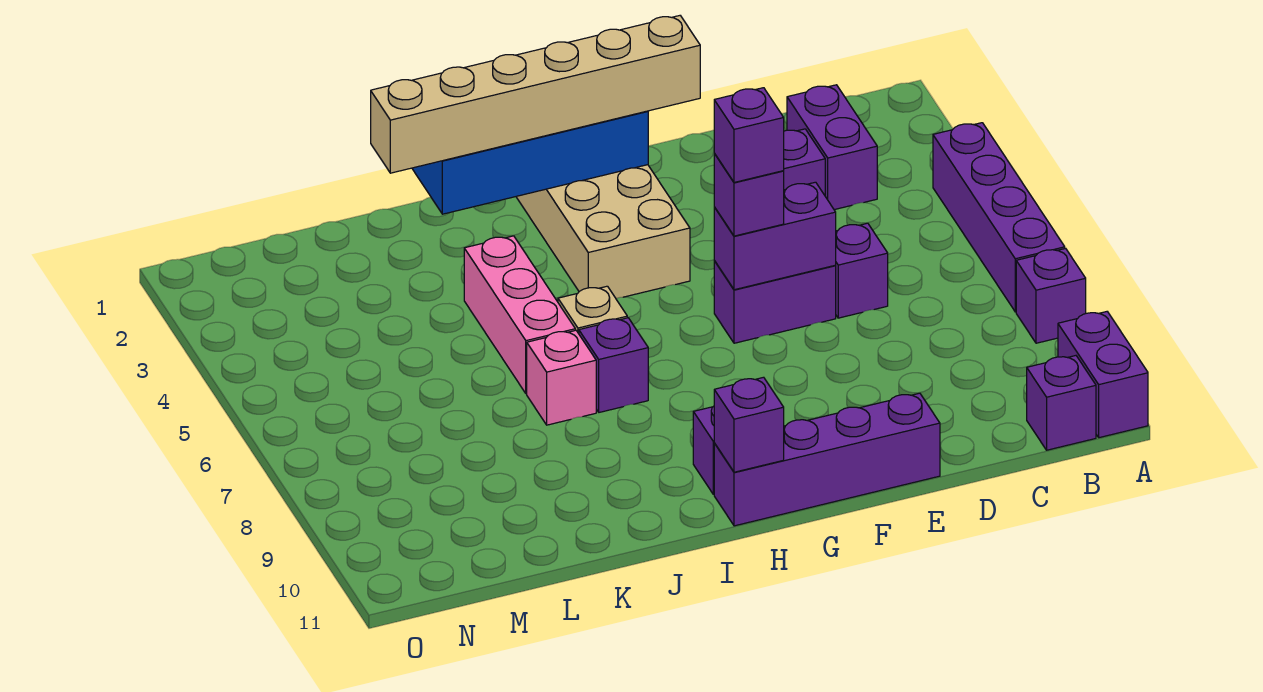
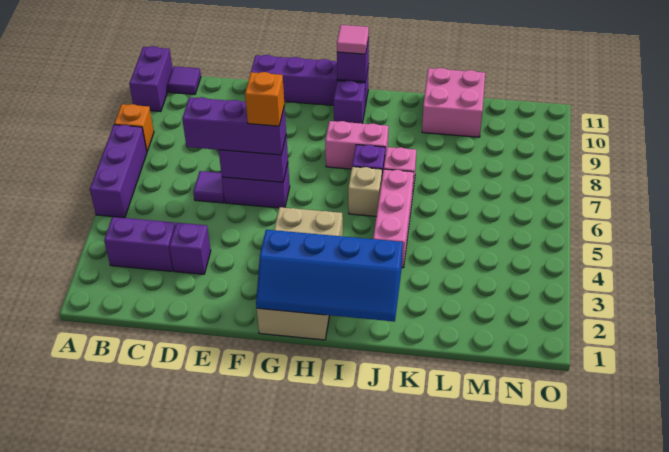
purple brick A4:A7 level 1 -> purple brick A5:A7 level 1
purple brick A8 level 1 -> orange brick A8 level 1
purple brick B11 level 1 -> purple tile B11 level 1
purple brick C2:C3 level 1 -> purple brick B3:C3 level 1
purple brick D6 level 1 -> purple tile D6 level 1
tan brick F2:K2 level 3 -> none
purple brick F6 level 3 -> purple brick D6:F6 level 3
purple brick F6 level 4 -> orange brick F6 level 4
none -> pink brick H8:I8 level 1
none -> pink tile H11 level 3
none -> pink brick K10:L11 level 1

